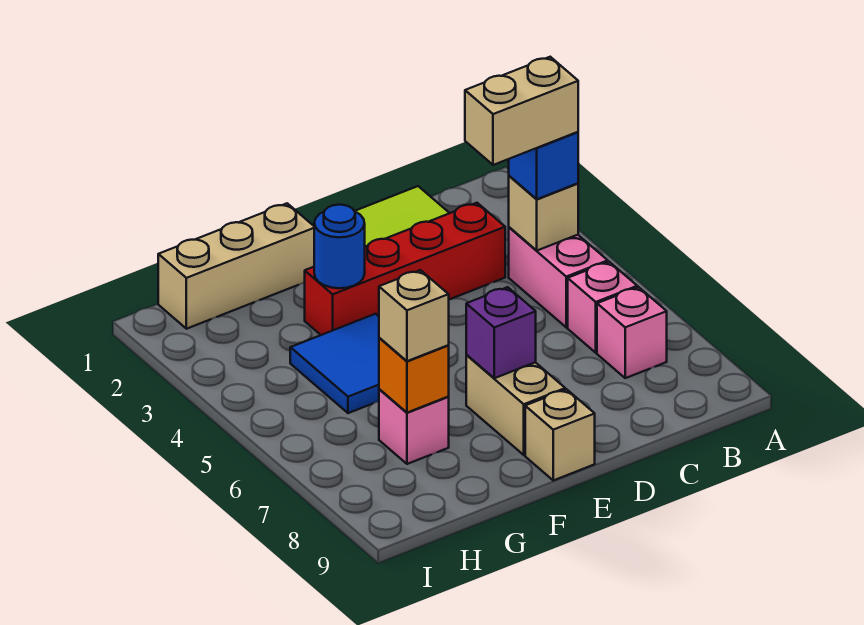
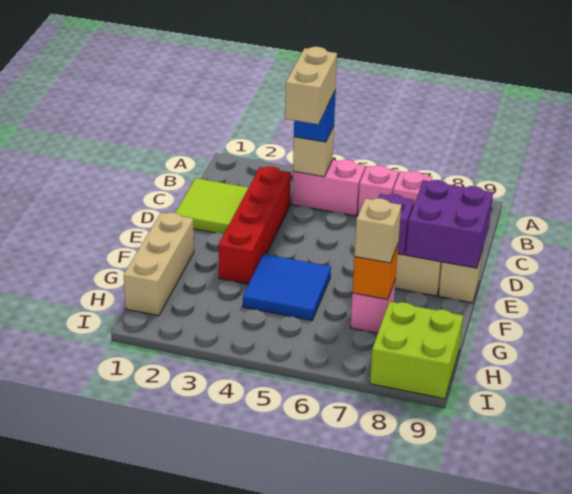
none -> purple brick D8:E9 level 2
blue round brick F3 level 2 -> none
none -> lime brick H8:I9 level 1

